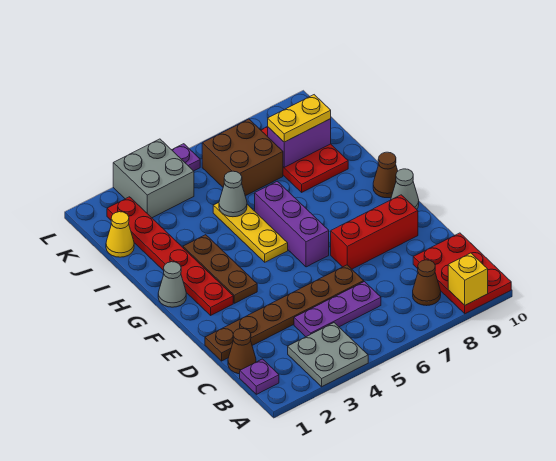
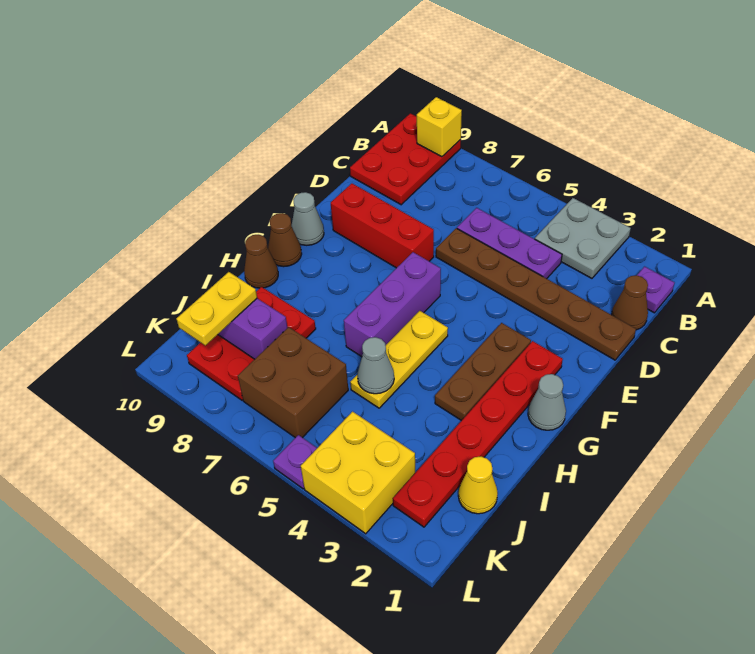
brown cone B8 level 1 -> brown cone H10 level 1
yellow plate J8:J9 level 3 -> yellow plate J9:K9 level 3
grey brick K3:L4 level 1 -> yellow brick K3:L4 level 1

